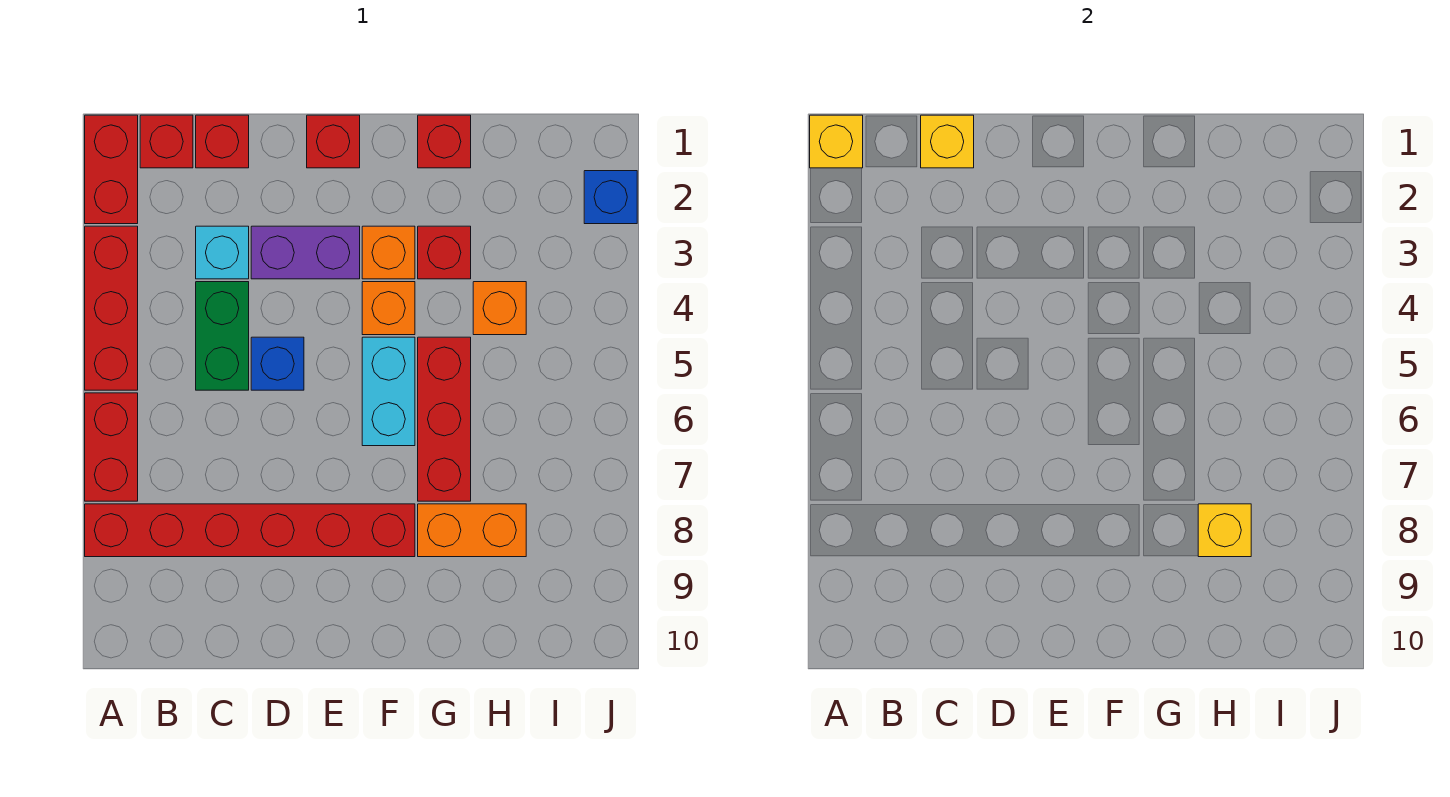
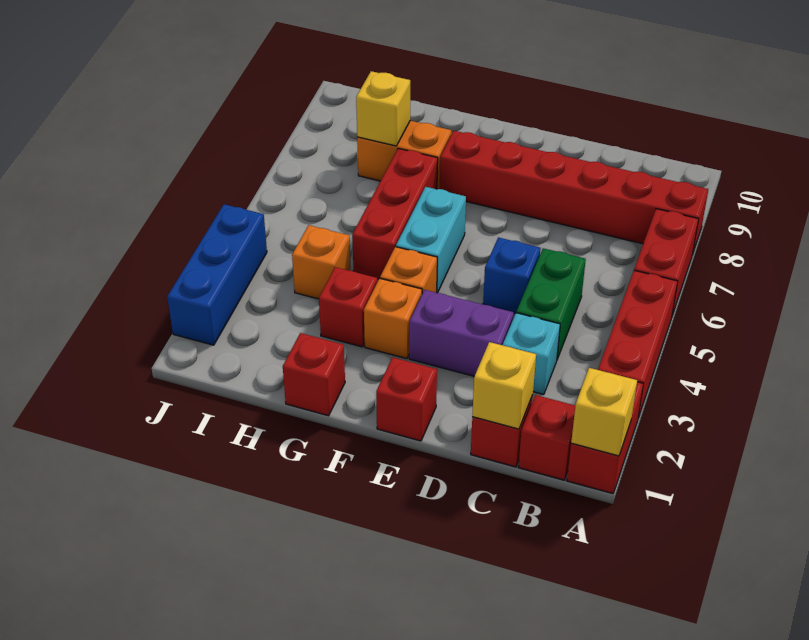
blue brick J2 level 1 -> blue brick J2:J4 level 1

